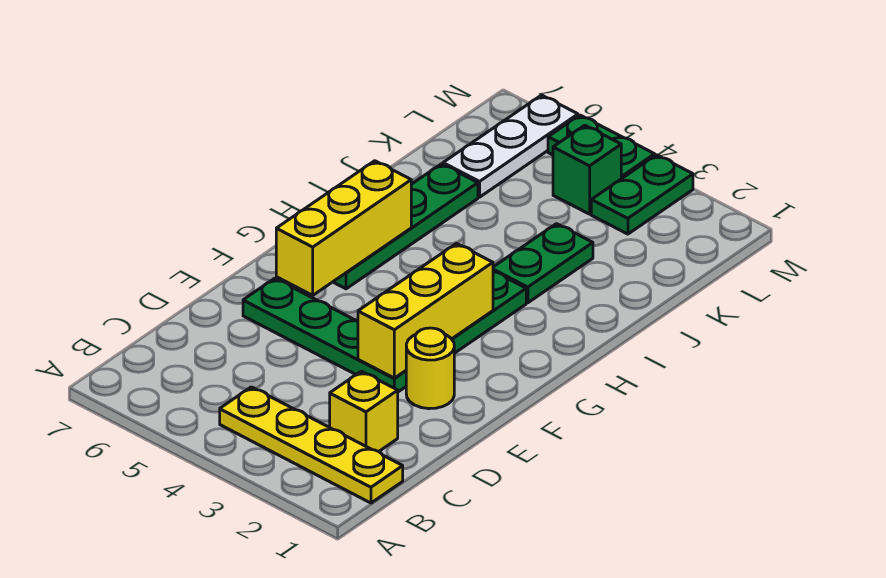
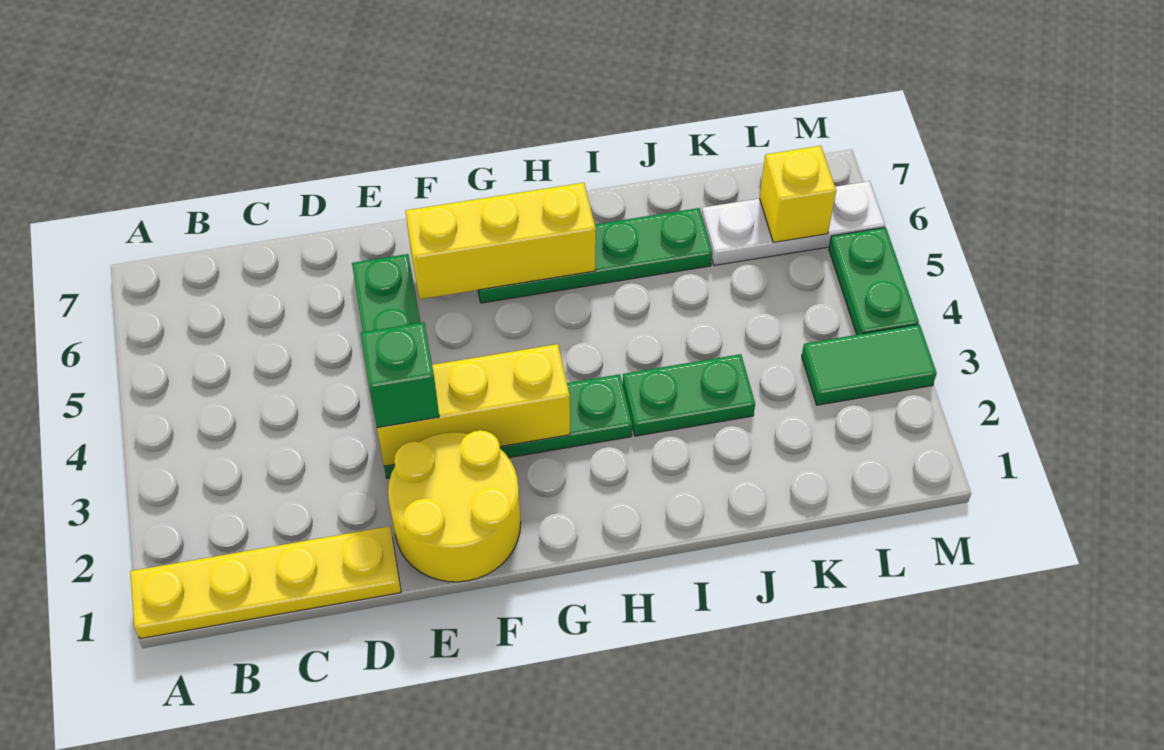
yellow plate B1:B4 level 1 -> yellow plate A1:D1 level 1
yellow brick C2 level 1 -> yellow brick L6 level 2
yellow round brick E2 level 1 -> yellow round brick E1:F2 level 1
green plate L3:M3 level 1 -> green tile L3:M3 level 1
green brick L4 level 1 -> green brick E3 level 3

